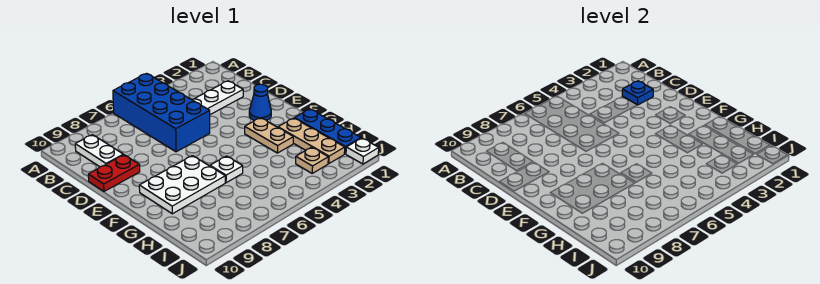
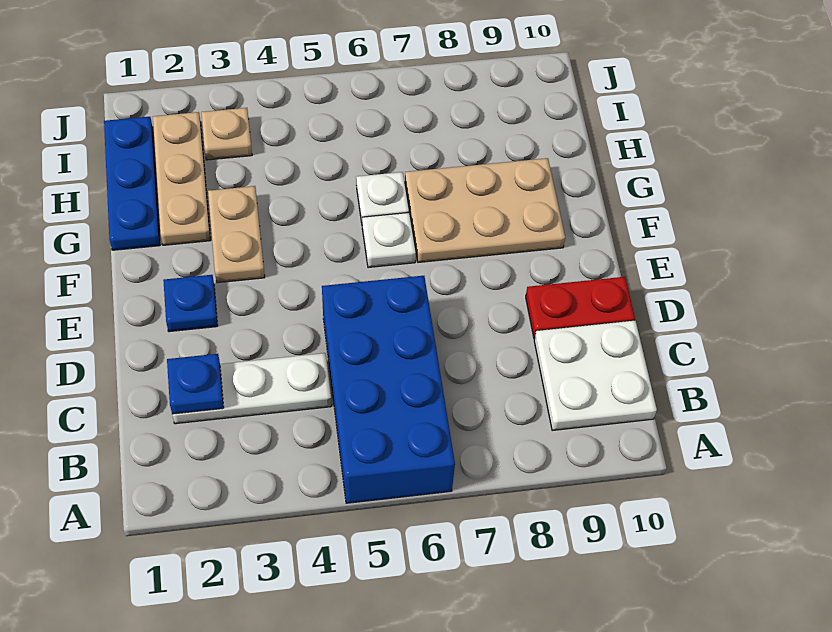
white plate B9:C9 level 1 -> white plate B9:C10 level 1
blue cone E2 level 1 -> blue plate E2 level 1
white plate F7:G9 level 1 -> tan plate F7:G9 level 1
white plate J1 level 1 -> white plate F6 level 1

